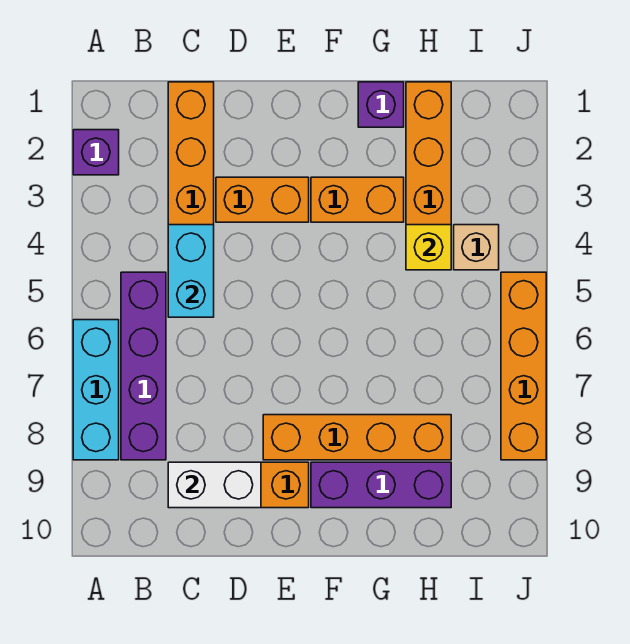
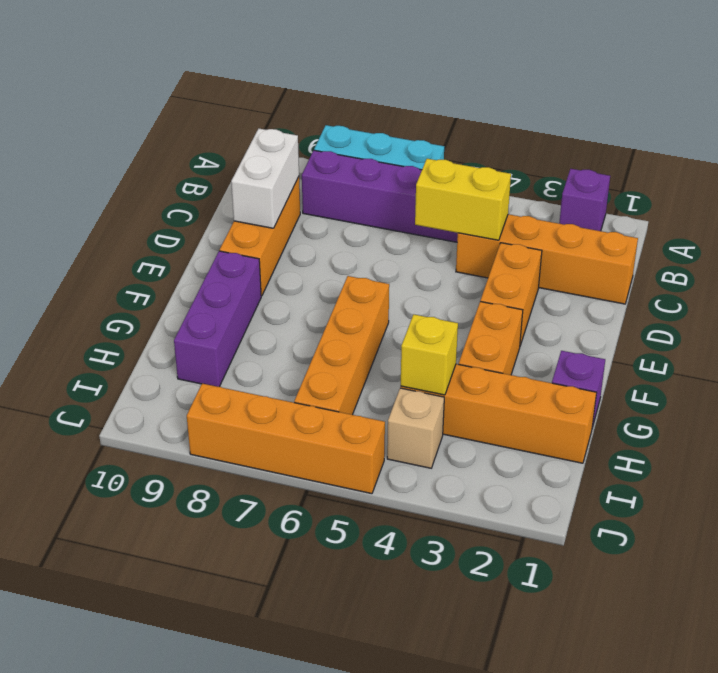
cyan brick C4:C5 level 2 -> yellow brick C4:C5 level 2
orange brick E8:H8 level 1 -> orange brick F6:I6 level 1

